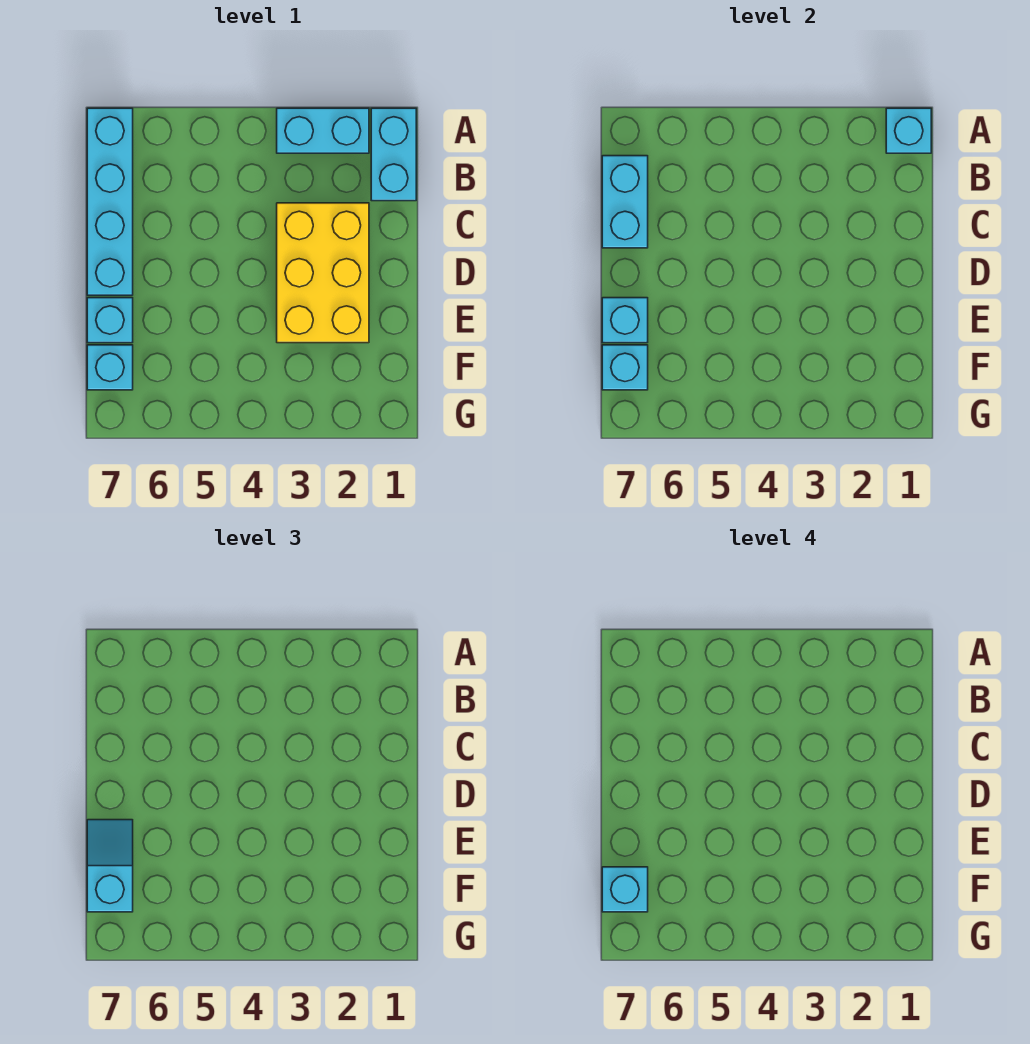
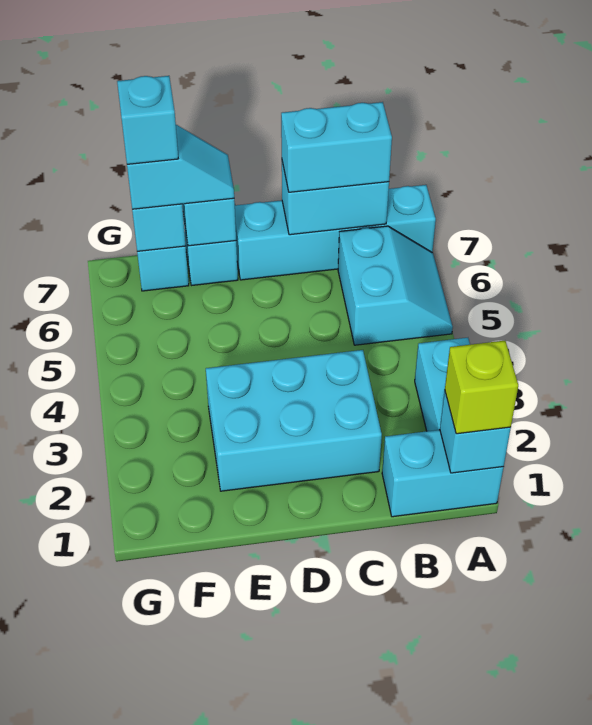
none -> lime brick A1 level 3
none -> cyan slope A5:B6 level 1 top B
none -> cyan brick B7:C7 level 3
yellow brick C2:E3 level 1 -> cyan brick C2:E3 level 1

